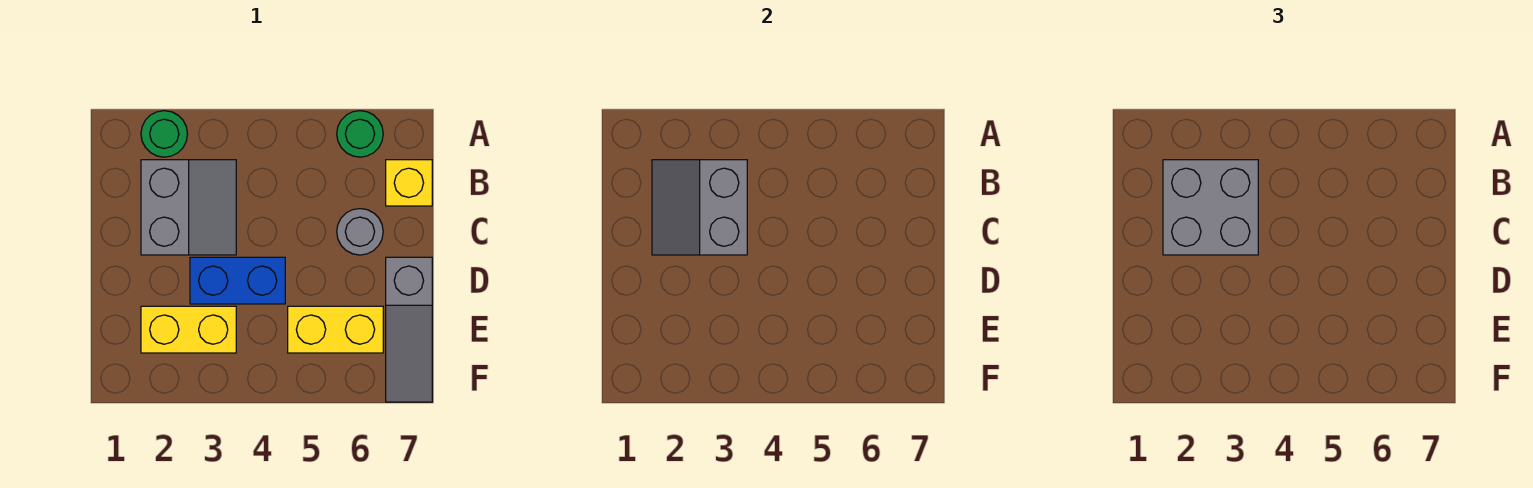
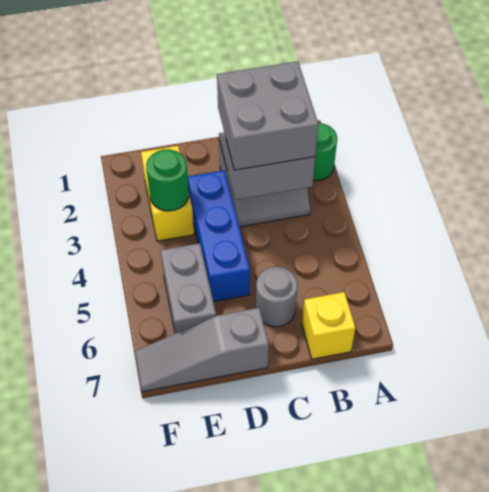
green round brick A6 level 1 -> green round brick E3 level 2
blue brick D3:D4 level 1 -> blue brick D3:D5 level 1
yellow brick E5:E6 level 1 -> grey brick E5:E6 level 1

